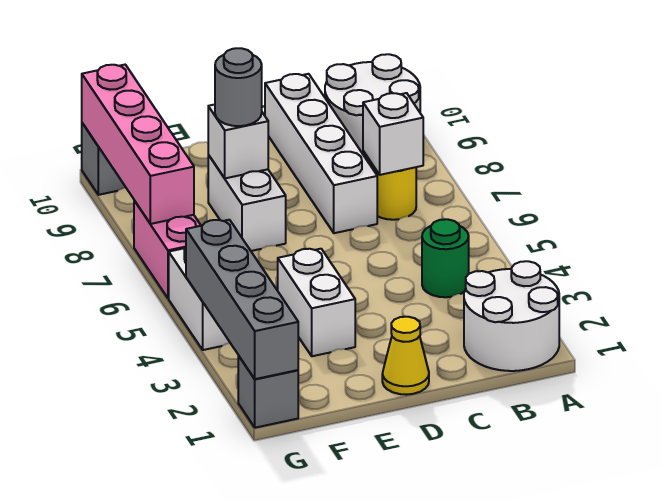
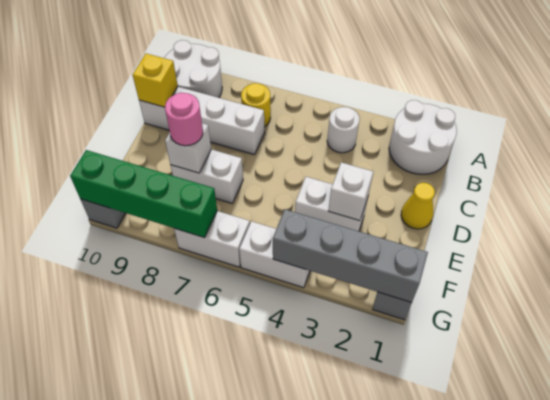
green round brick B4 level 1 -> white round brick B4 level 1
white brick B7 level 2 -> white brick E3 level 2
none -> yellow brick C10 level 2
grey round brick E8 level 3 -> pink round brick E8 level 3
pink brick G6:G7 level 1 -> white brick G6:G7 level 1
pink brick G7:G10 level 2 -> green brick G7:G10 level 2

